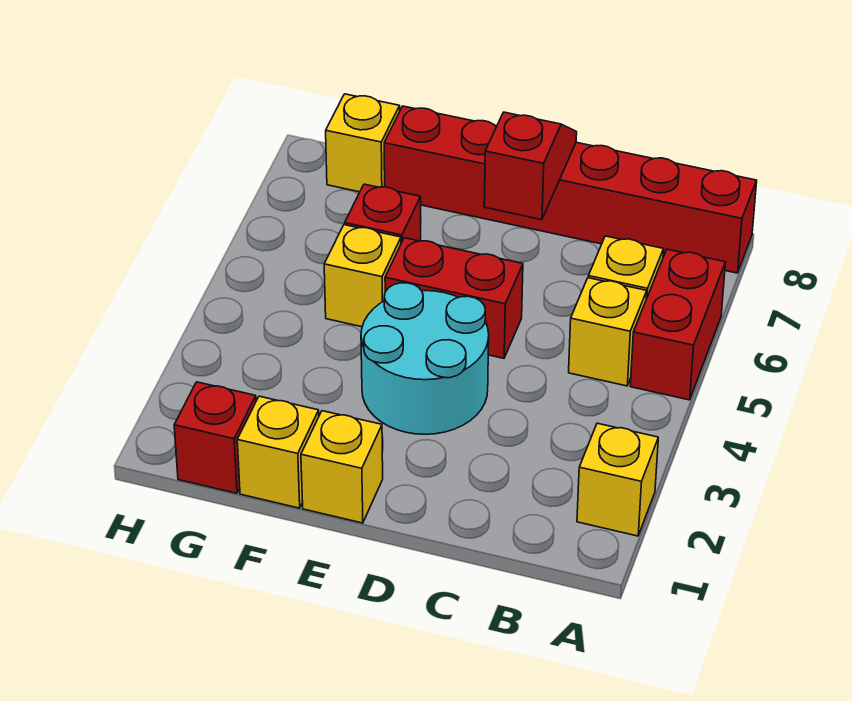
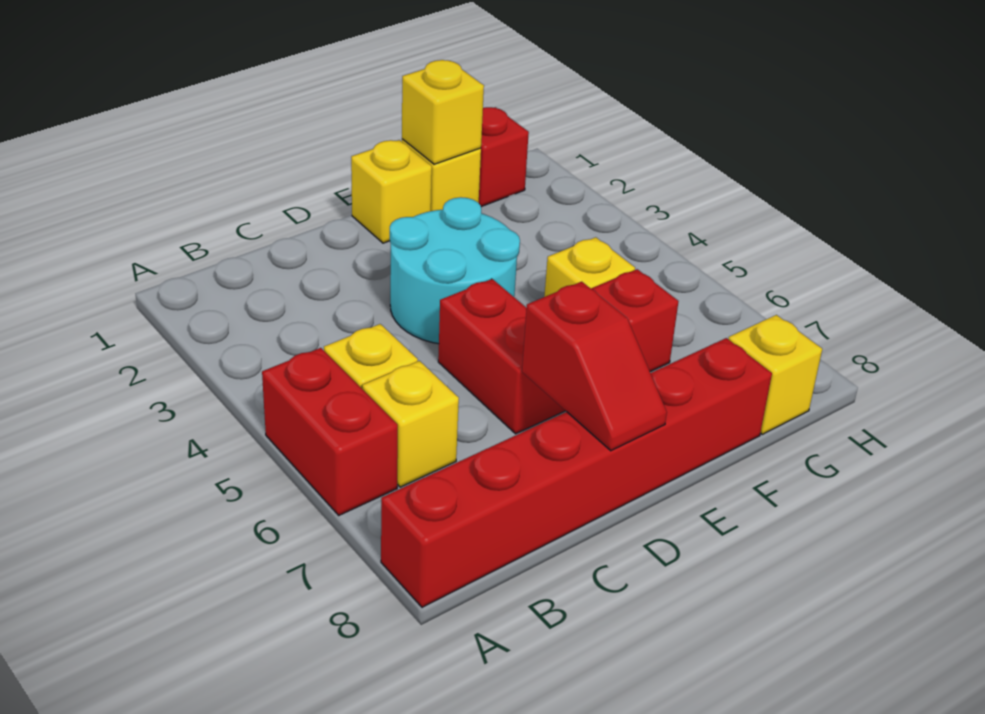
yellow brick A2 level 1 -> yellow brick F1 level 2
red brick D5:E5 level 1 -> red brick D5:D6 level 1

